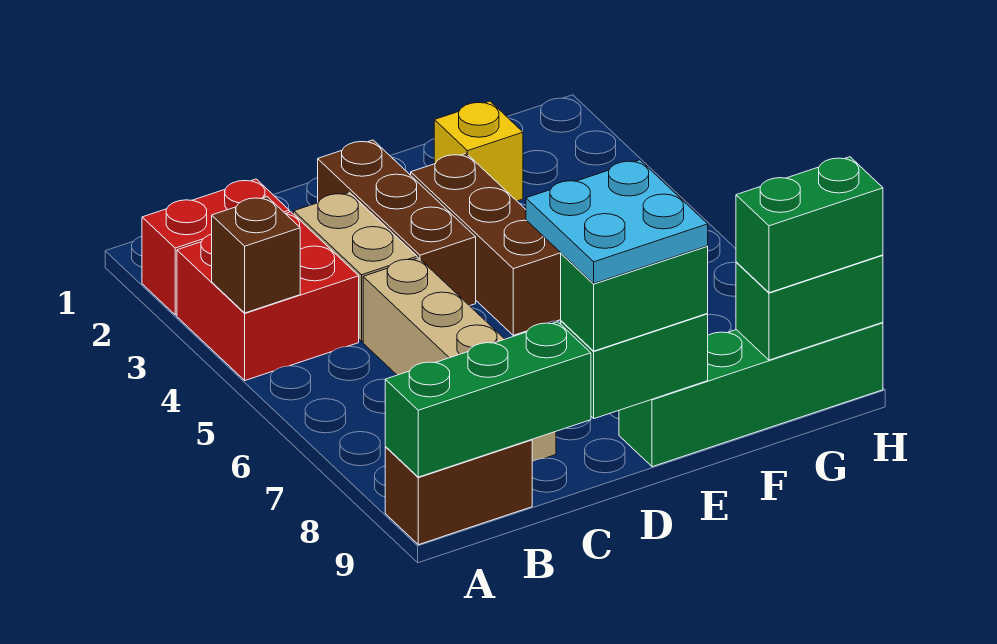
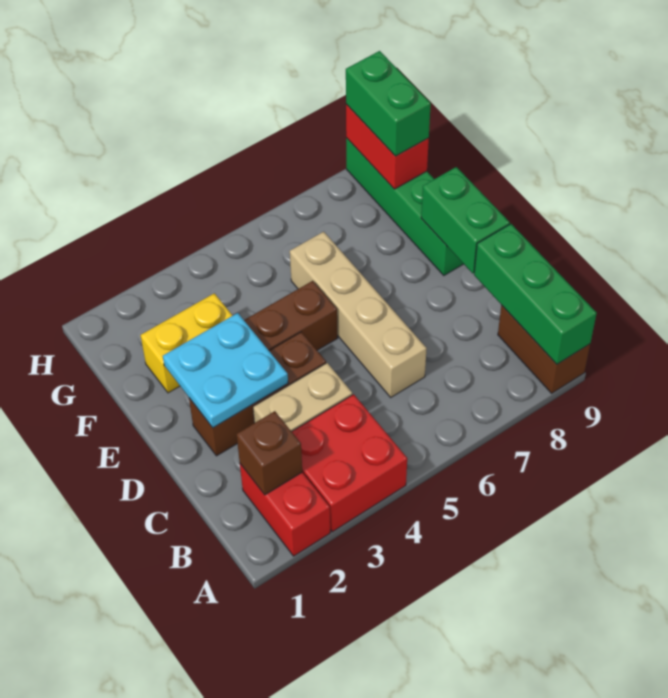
brown brick A4 level 2 -> brown brick B2 level 2
tan brick C5:C8 level 1 -> tan brick C6:F6 level 1
cyan plate D8:E9 level 4 -> cyan plate D2:E3 level 2
green brick D9:E9 level 3 -> none
yellow brick F2 level 1 -> yellow brick F2:F3 level 1
green brick G9:H9 level 2 -> red brick G9:H9 level 2

